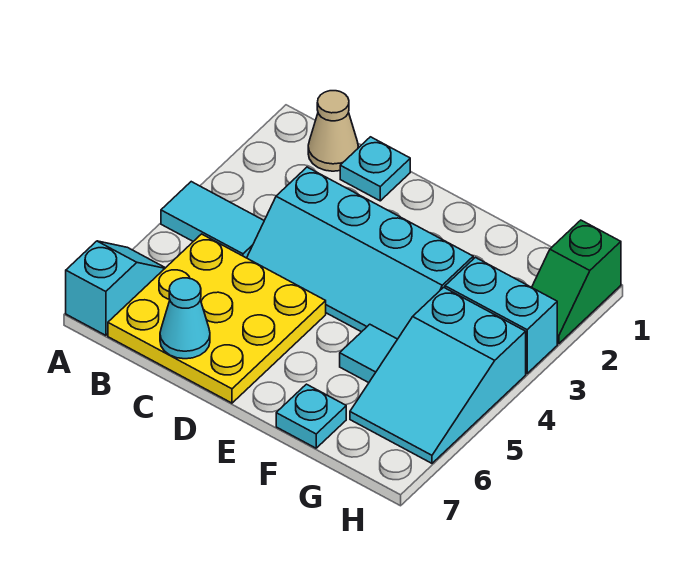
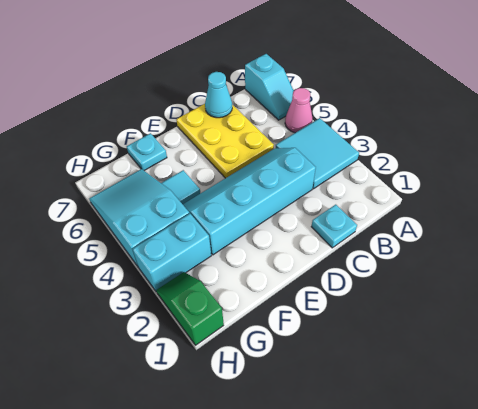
cyan tile A4:B4 level 1 -> cyan tile A3:B4 level 1
none -> pink cone A5 level 1
tan cone B1 level 1 -> none
yellow plate B5:D7 level 1 -> yellow plate C5:D7 level 1

